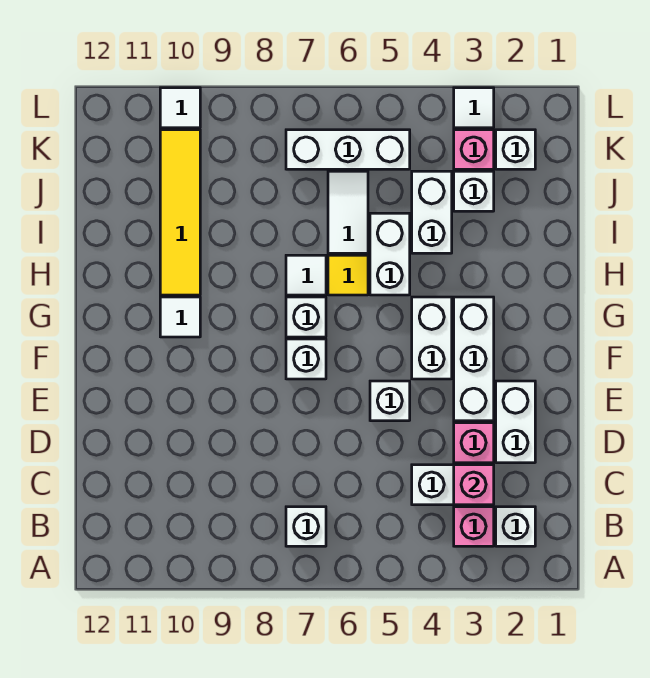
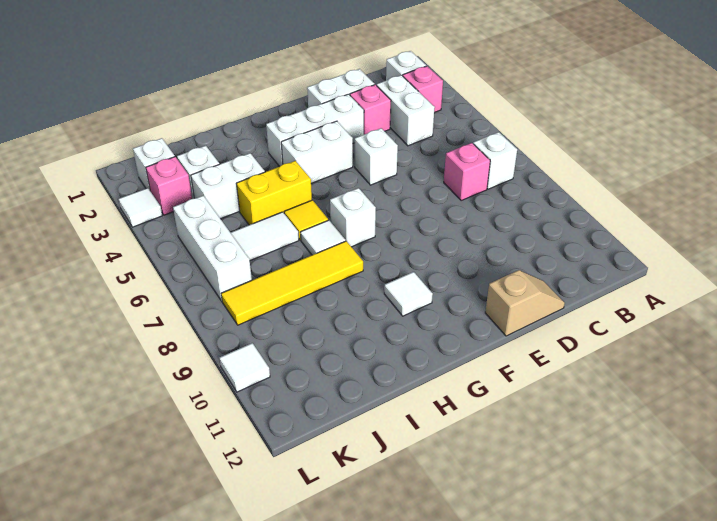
pink brick C3 level 2 -> pink brick C7 level 1
none -> tan slope D12:E12 level 1 top E
white brick F7 level 1 -> none
white brick H5:I5 level 1 -> yellow brick H5:I5 level 1
yellow tile H10:K10 level 1 -> yellow tile H8:K8 level 1

